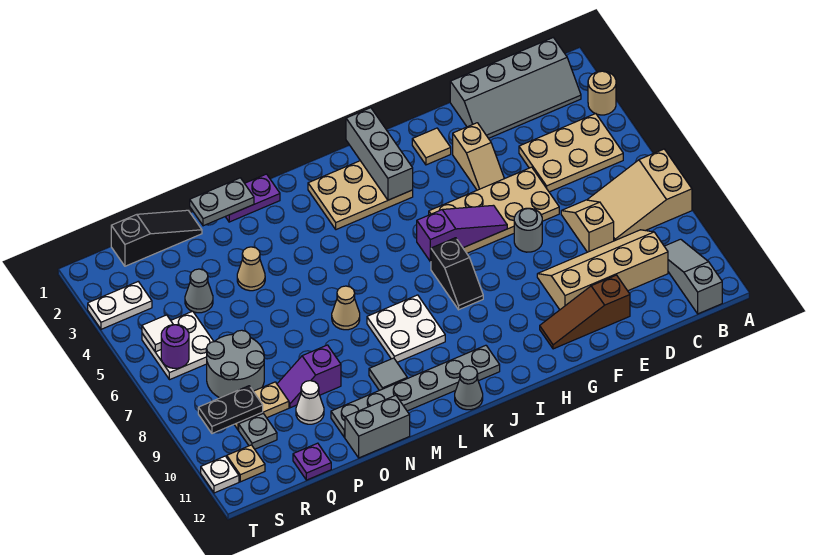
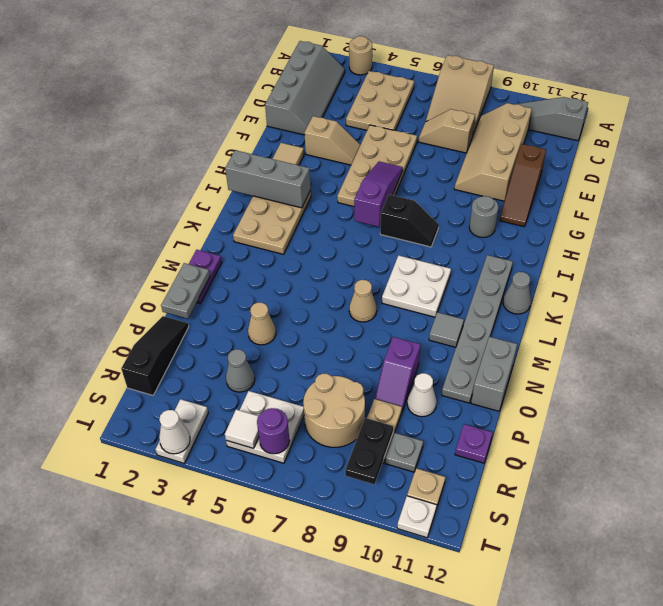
grey round brick F7 level 1 -> grey round brick H10 level 1
grey round brick Q7:R8 level 1 -> tan round brick Q7:R8 level 1
none -> white cone T3 level 2

